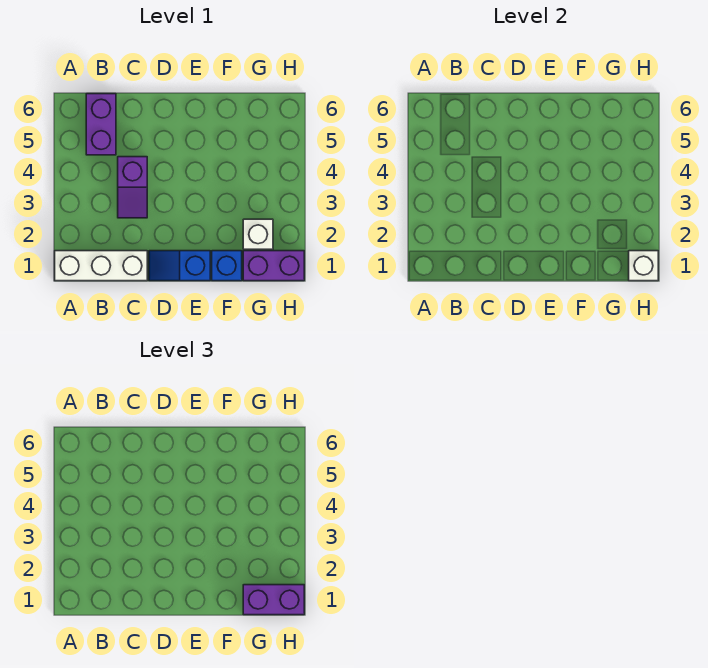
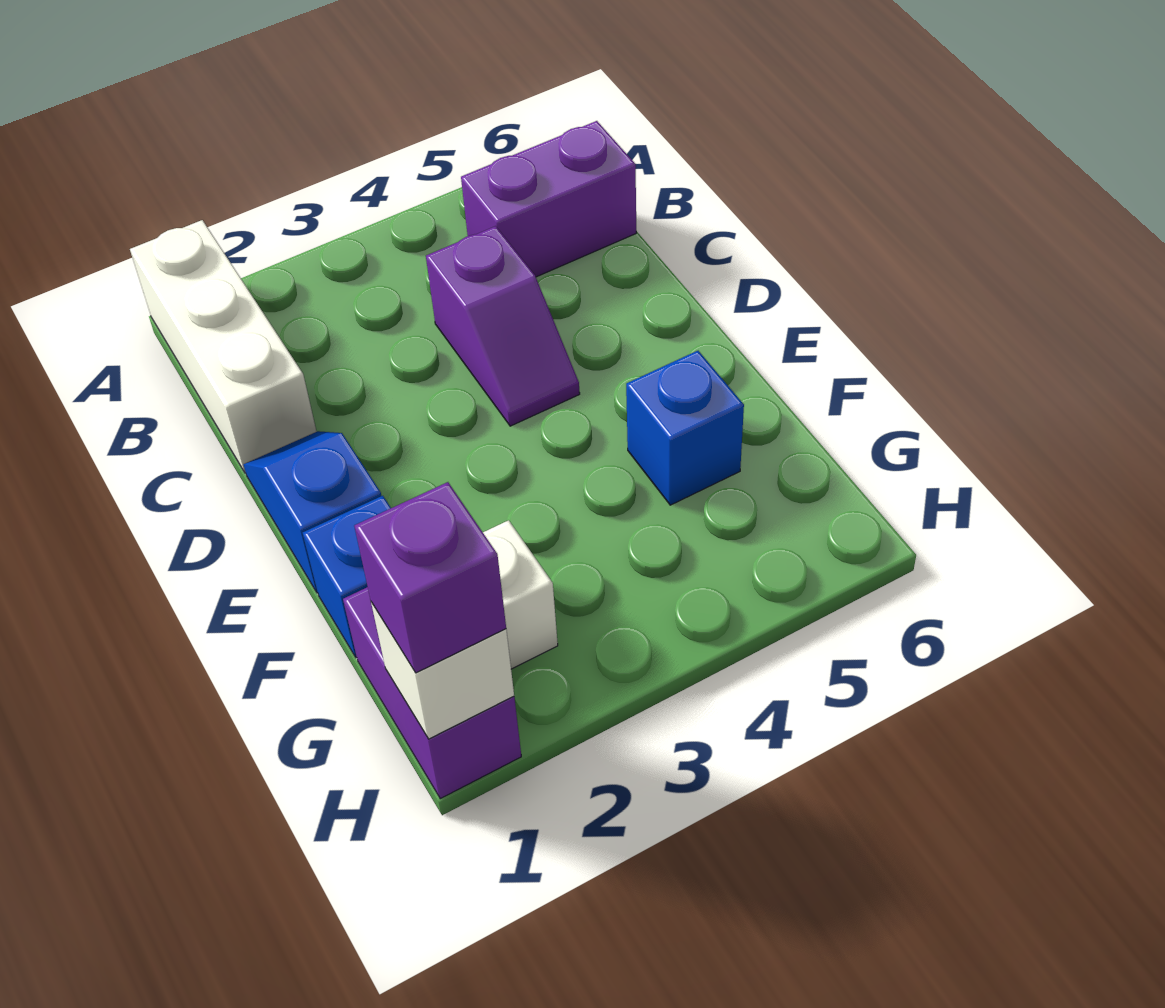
purple slope C3:C4 level 1 top 4 -> purple slope C4:D4 level 1 top C
none -> blue brick F5 level 1
purple brick G1:H1 level 3 -> purple brick H1 level 3

